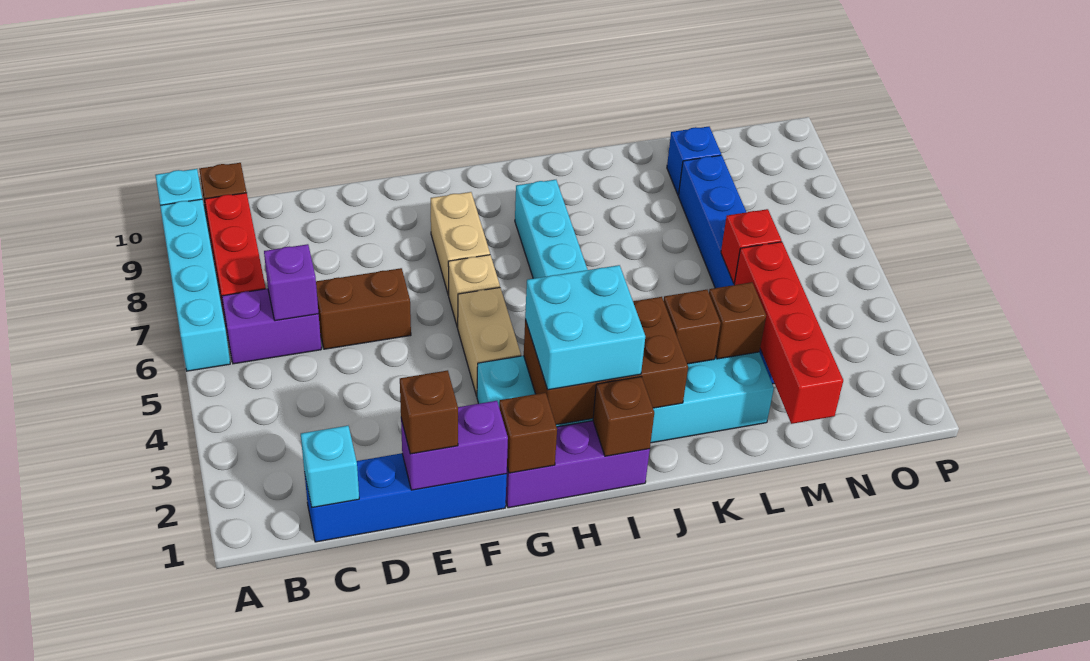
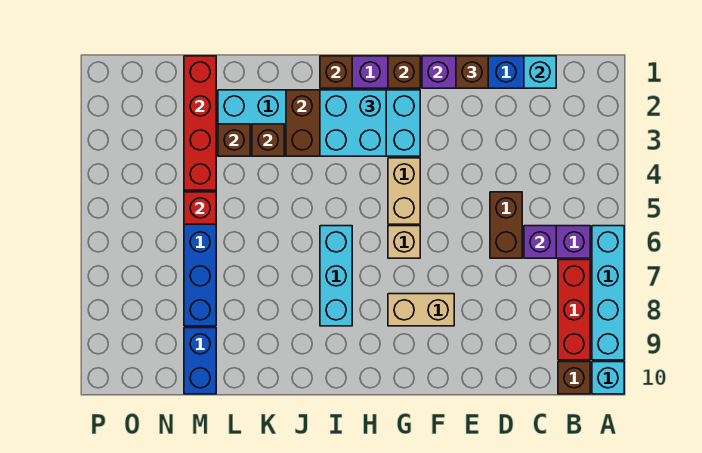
brown brick D6:E6 level 1 -> brown brick D5:D6 level 1
tan brick G7:G8 level 1 -> tan brick F8:G8 level 1
blue brick M9 level 1 -> blue brick M9:M10 level 1

